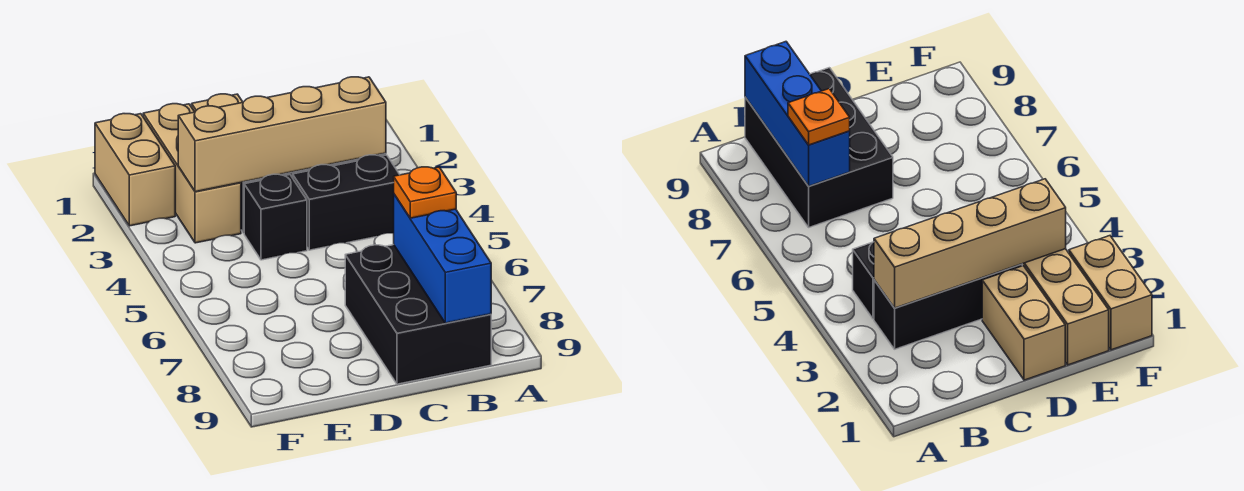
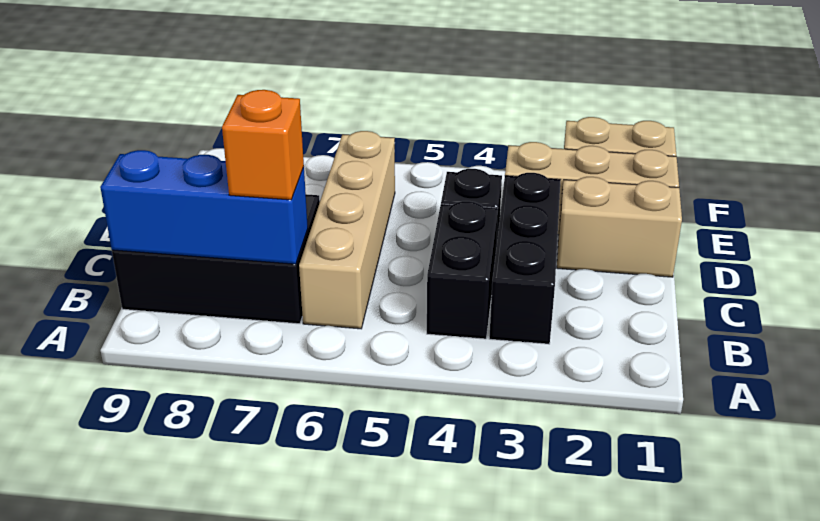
tan brick B3:E3 level 2 -> tan brick B6:E6 level 1
orange plate B7 level 3 -> orange brick B7 level 3

